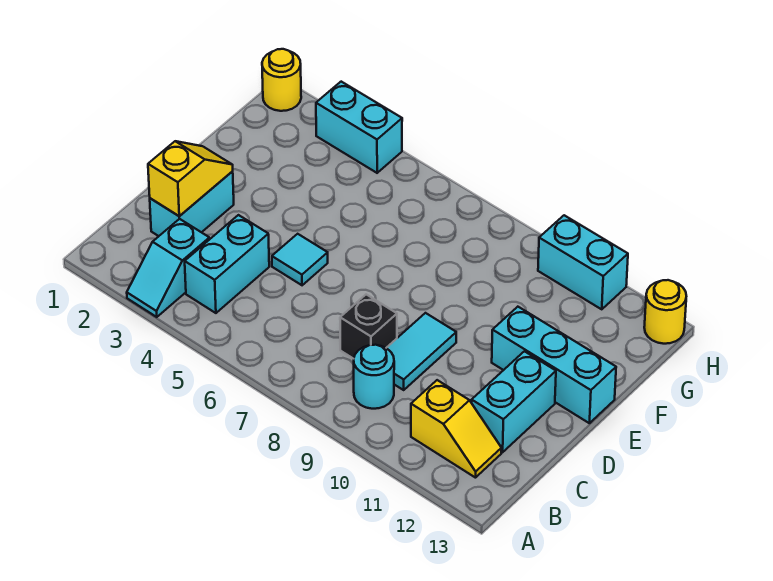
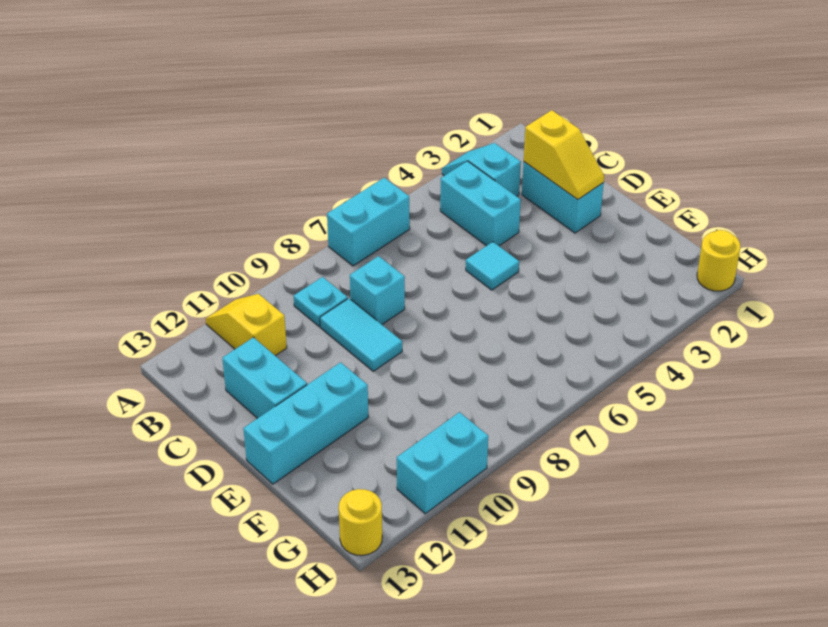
cyan round brick B9 level 1 -> cyan plate B9 level 1
yellow slope B11:B12 level 1 top 11 -> yellow slope A11:B11 level 1 top B
black brick C8 level 1 -> cyan brick C8 level 1
cyan brick H3:H4 level 1 -> cyan brick A6:A7 level 1

